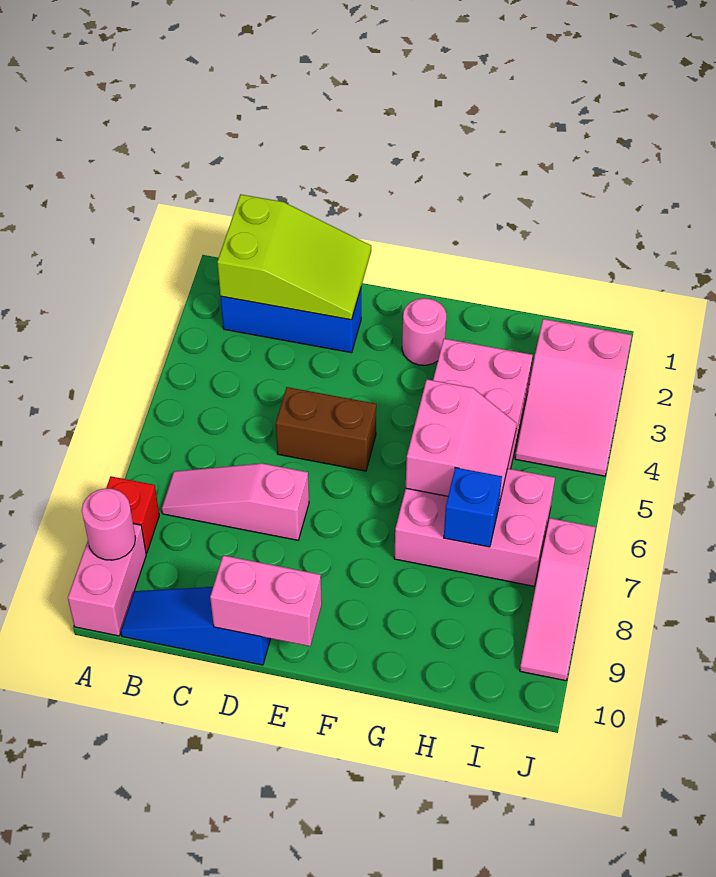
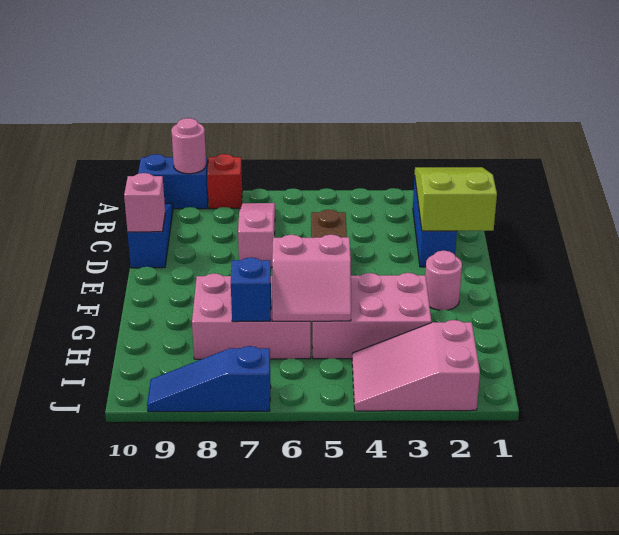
pink brick A9:A10 level 1 -> blue brick A9:A10 level 1
lime slope B1:D2 level 2 top B -> lime slope B1:D2 level 2 top D
pink brick D10:E10 level 2 -> pink brick D10 level 2
pink brick G6:I7 level 1 -> pink brick G6:H8 level 1
pink slope J7:J9 level 1 top 7 -> blue slope J7:J9 level 1 top 7

